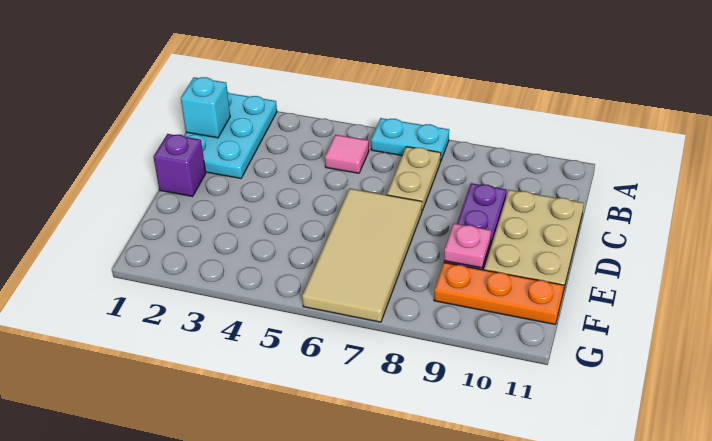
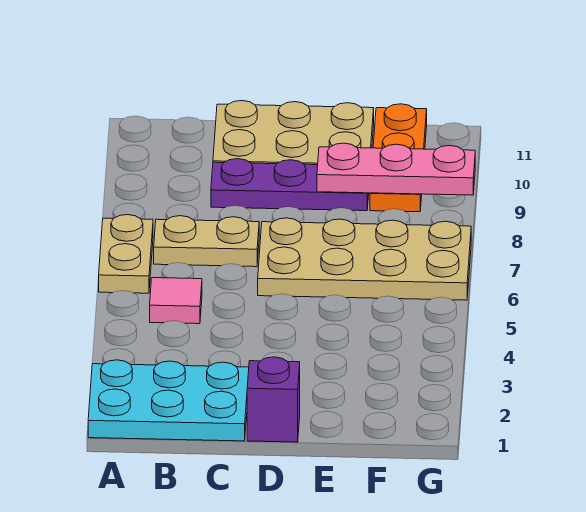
cyan plate A6:A7 level 1 -> tan plate A6:A7 level 1
cyan brick B1 level 2 -> none
tan tile D6:G7 level 1 -> tan plate D6:G7 level 1
pink plate E9 level 2 -> pink plate E9:G9 level 2

